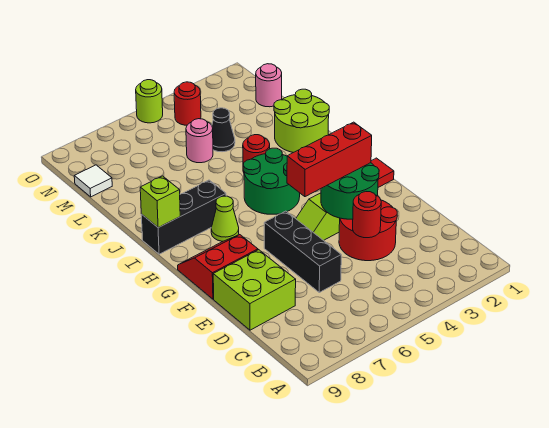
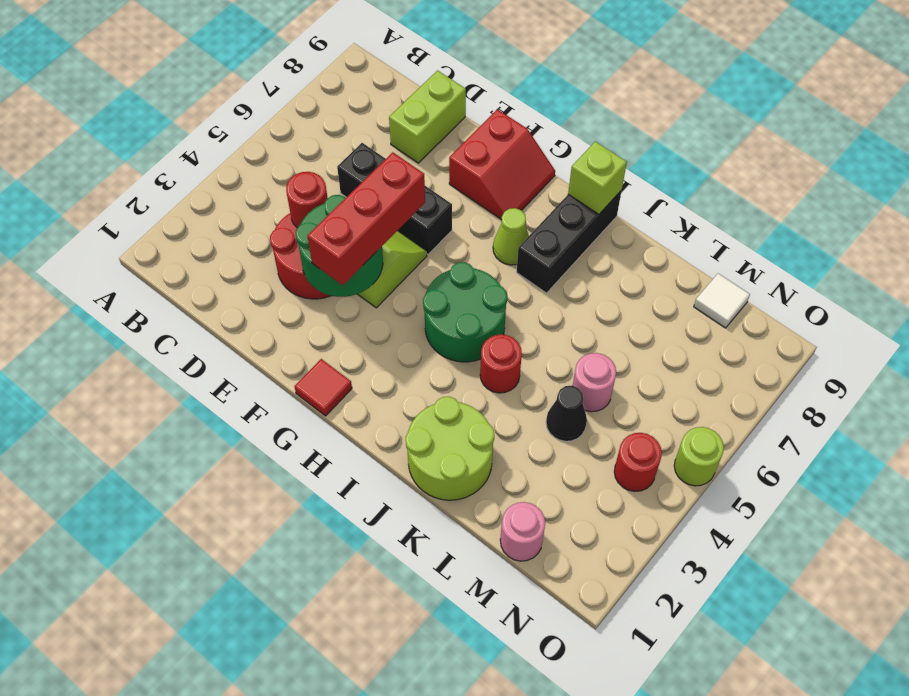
lime brick D8:E9 level 1 -> lime brick D8:D9 level 1

